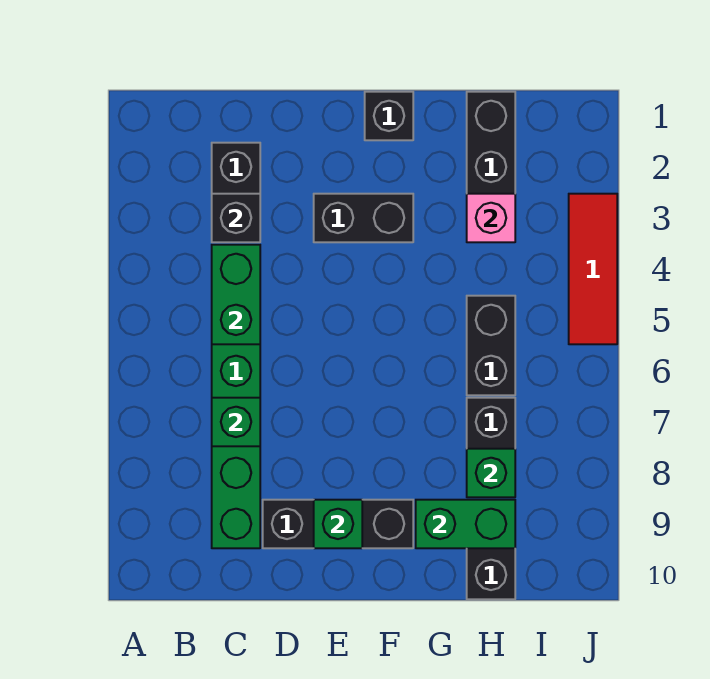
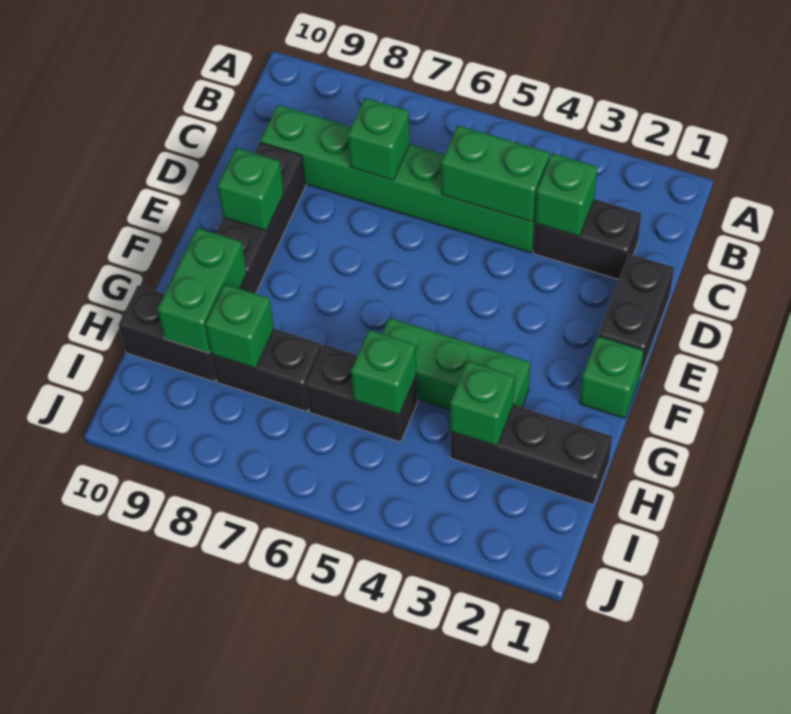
black brick C3 level 2 -> green brick C3 level 2
black brick E3:F3 level 1 -> black brick D1:E1 level 1
black brick F1 level 1 -> green brick F1 level 1
none -> green brick G3:G5 level 1
pink brick H3 level 2 -> green brick H3 level 2
none -> green brick H5 level 2
red tile J3:J5 level 1 -> none

